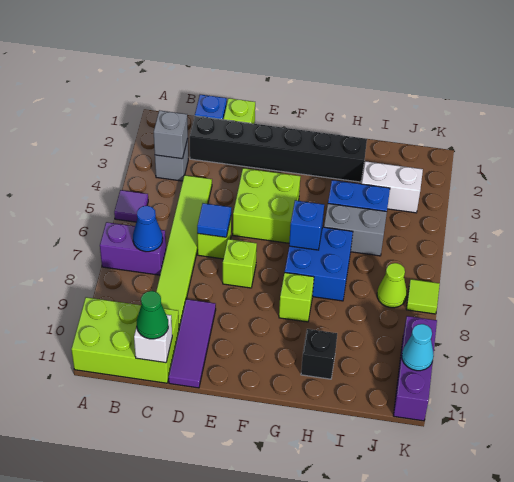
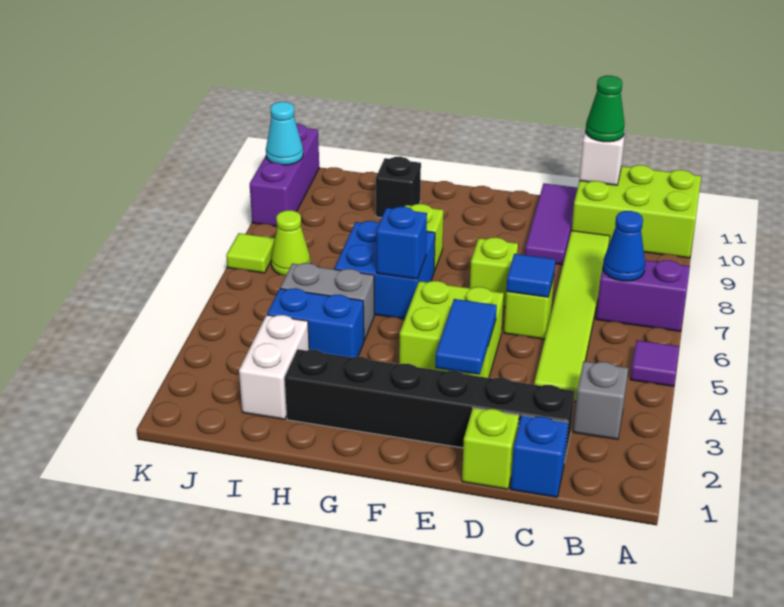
grey brick B3 level 2 -> none
none -> blue tile E3:E4 level 2
white brick I3:J3 level 1 -> white brick I2:I3 level 1

